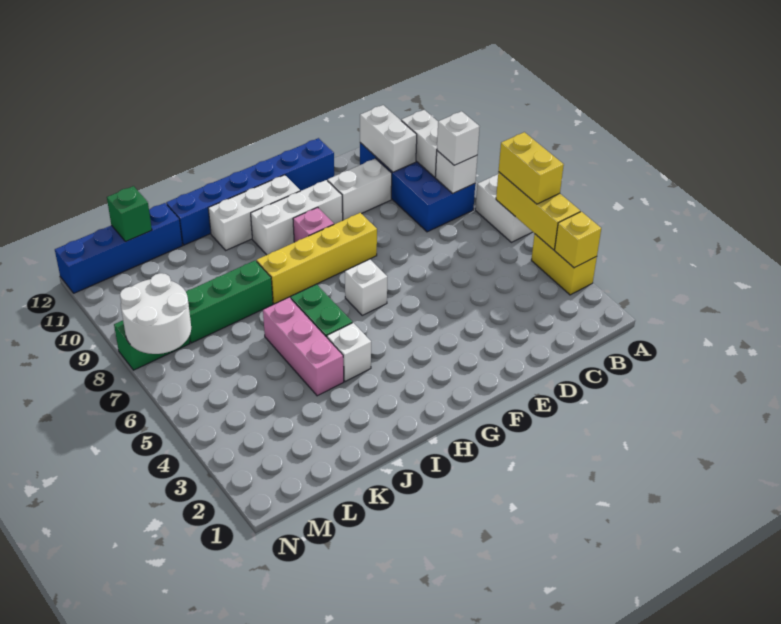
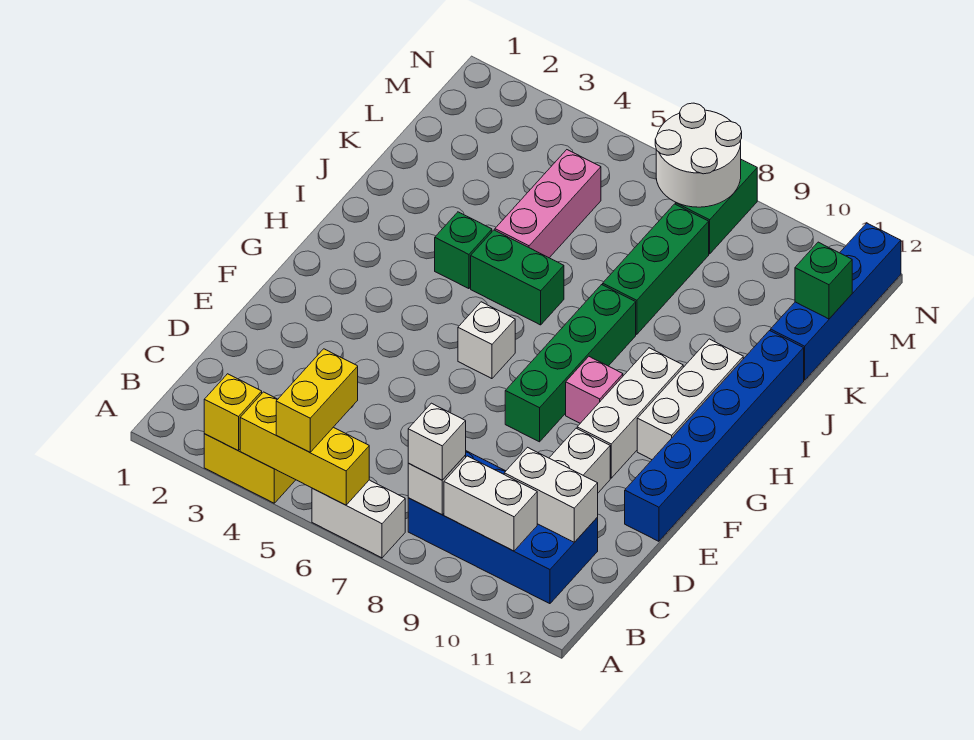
yellow brick A5:A6 level 3 -> yellow brick A5:B5 level 3
yellow brick F8:I8 level 1 -> green brick F8:I8 level 1
white brick I4 level 1 -> green brick I4 level 1
pink brick J4:J6 level 1 -> pink brick J5:L5 level 1

